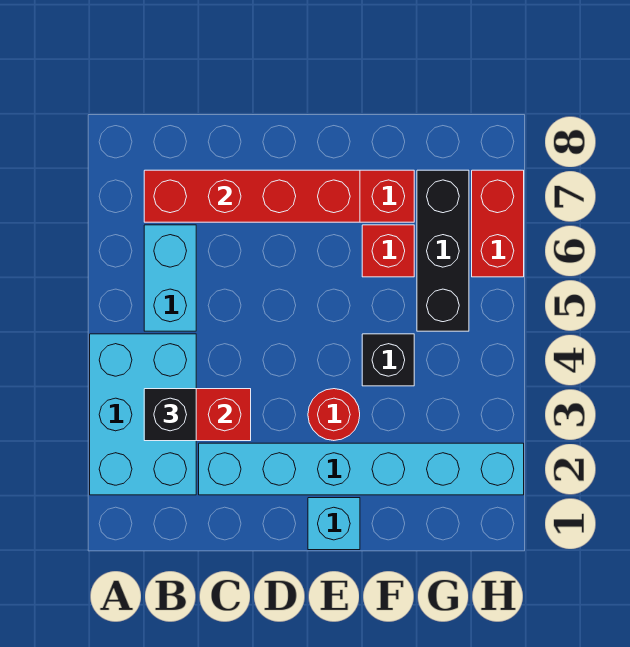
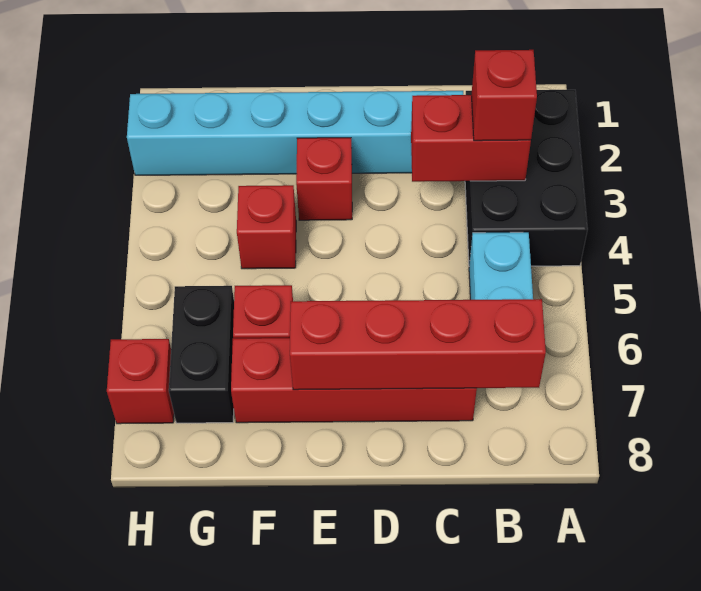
cyan brick A2:B4 level 1 -> black brick A2:B4 level 1
black brick B3 level 3 -> red brick B3 level 3
cyan brick E1 level 1 -> none
red round brick E3 level 1 -> red brick E3 level 1
black brick F4 level 1 -> red brick F4 level 1
black brick G5:G7 level 1 -> black brick G6:G7 level 1
red brick H6:H7 level 1 -> red brick H7 level 1

